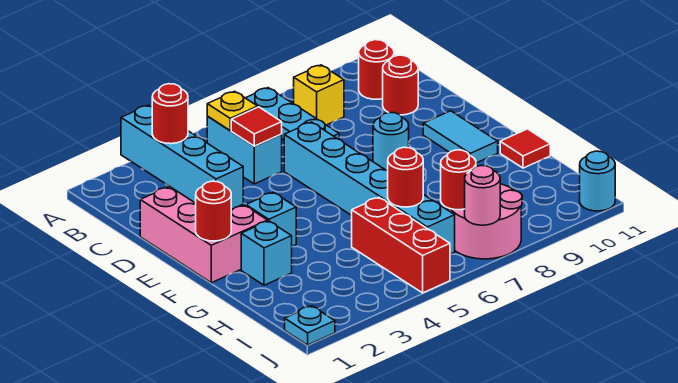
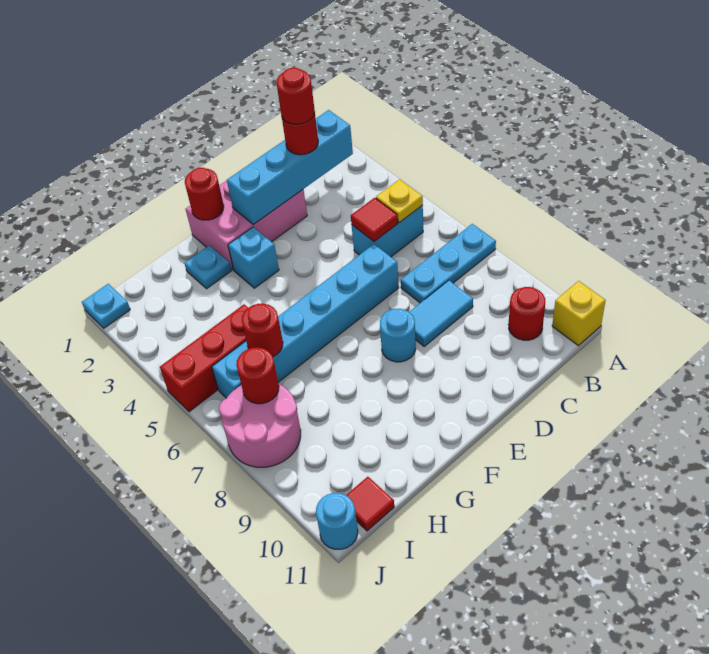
yellow brick B8 level 1 -> yellow brick A11 level 1
red round brick C10 level 1 -> red round brick C2 level 4
cyan tile E10:F10 level 1 -> cyan tile C8:D8 level 1
cyan brick G2 level 1 -> cyan plate G2 level 1
red tile G11 level 1 -> red tile I11 level 1
pink round brick J7 level 2 -> none

